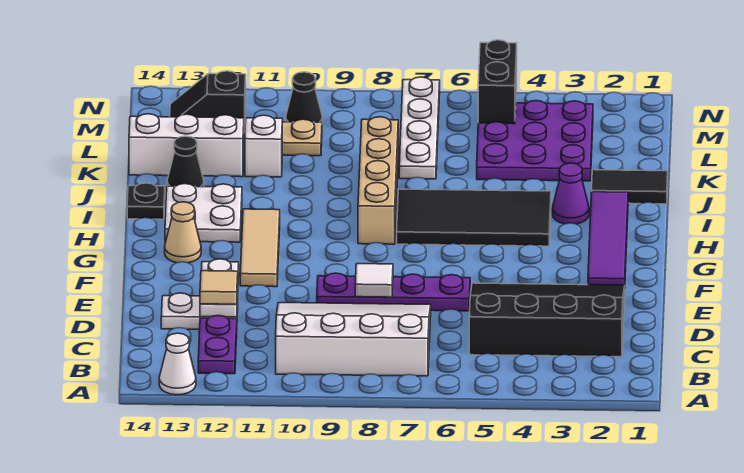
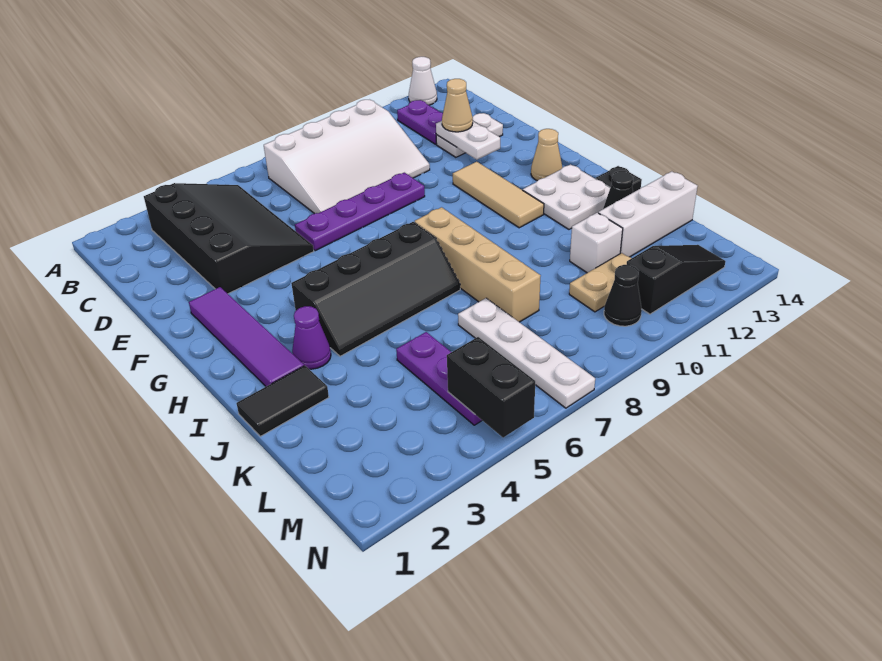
black slope C2:E5 level 1 top C -> black slope B3:E5 level 1 top 3
tan tile D12 level 3 -> tan cone D12 level 3
white tile E8 level 2 -> none
black tile H4:I7 level 1 -> black slope H4:I7 level 1 top H
purple plate K3:M5 level 1 -> purple plate K5:M5 level 1
black slope M12:M13 level 1 top 12 -> black slope M11:M13 level 1 top 11

